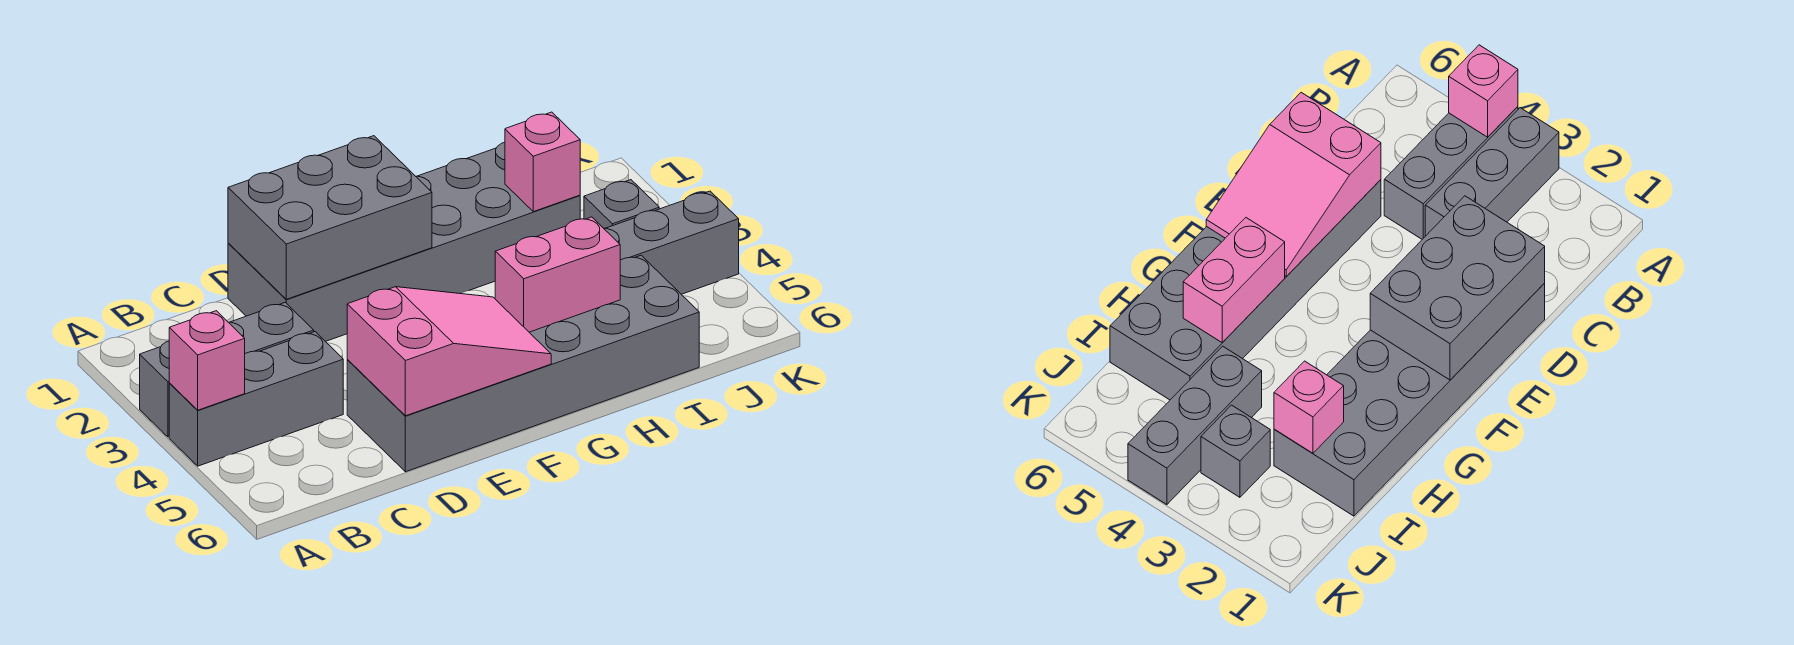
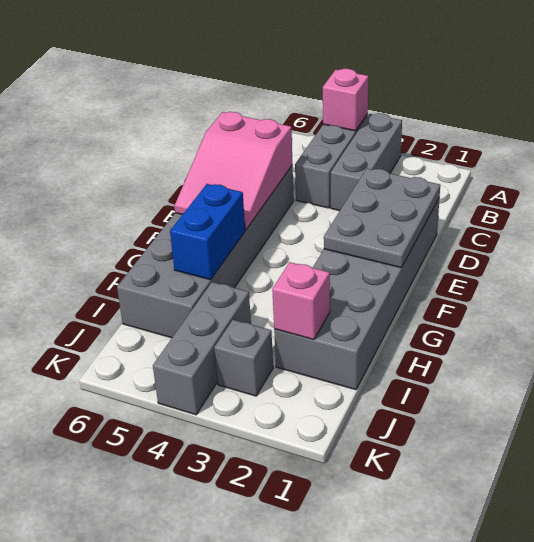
grey brick D1:F2 level 2 -> grey plate D1:F2 level 2
pink brick G5:H5 level 2 -> blue brick G5:H5 level 2

